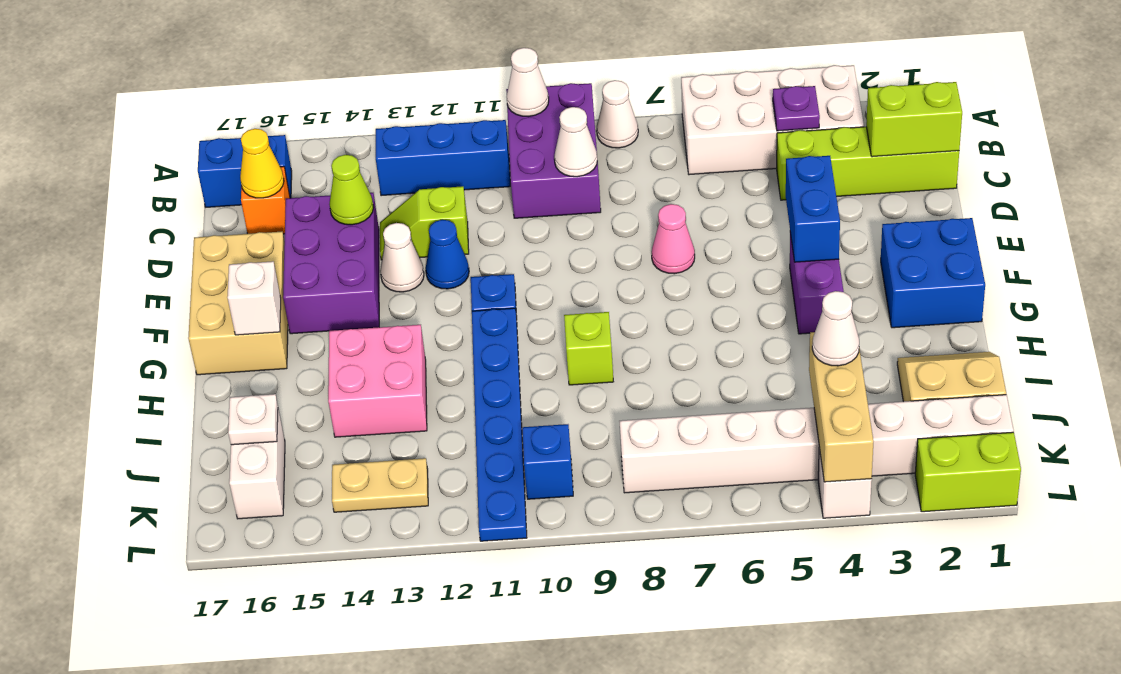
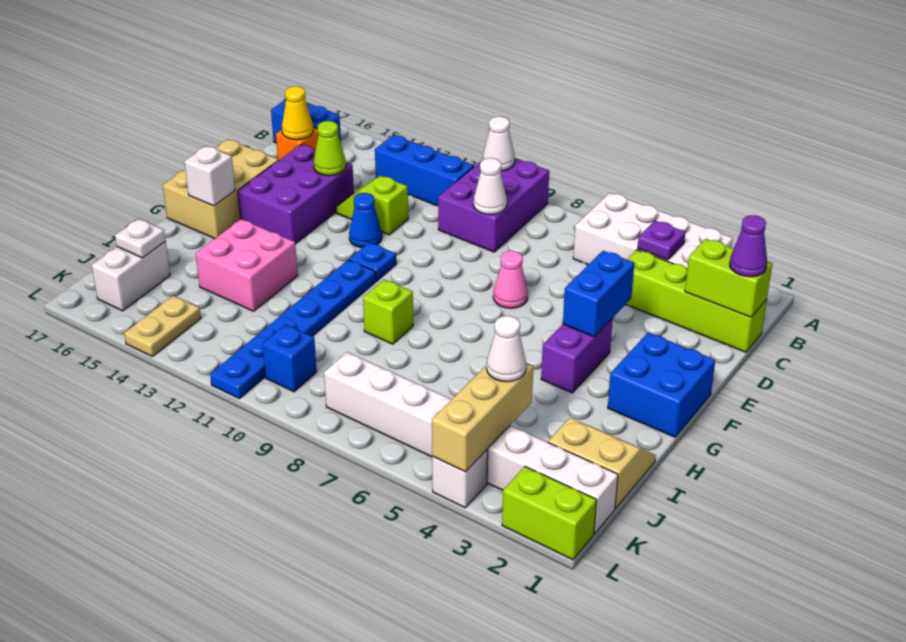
white cone A8 level 1 -> none
none -> purple cone C1 level 3
white cone E13 level 1 -> none
tan plate K13:K14 level 1 -> tan plate K14:L14 level 1

